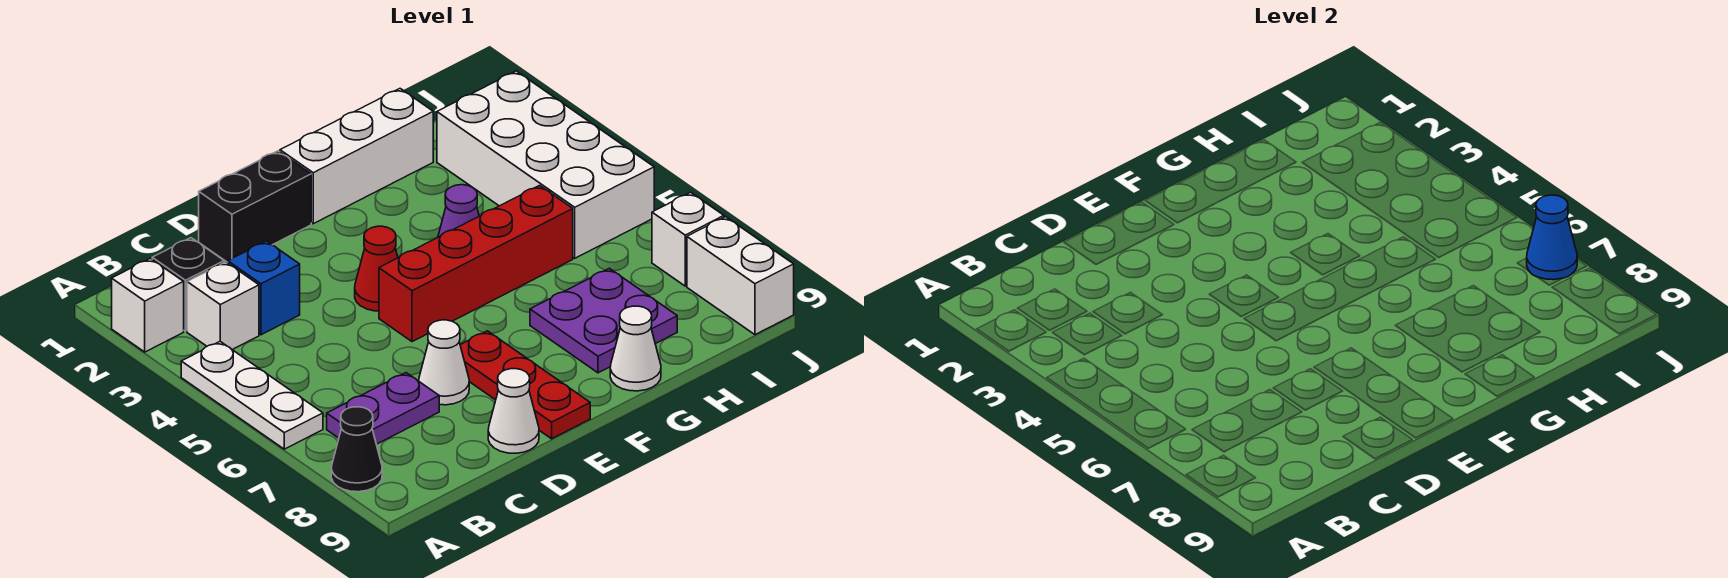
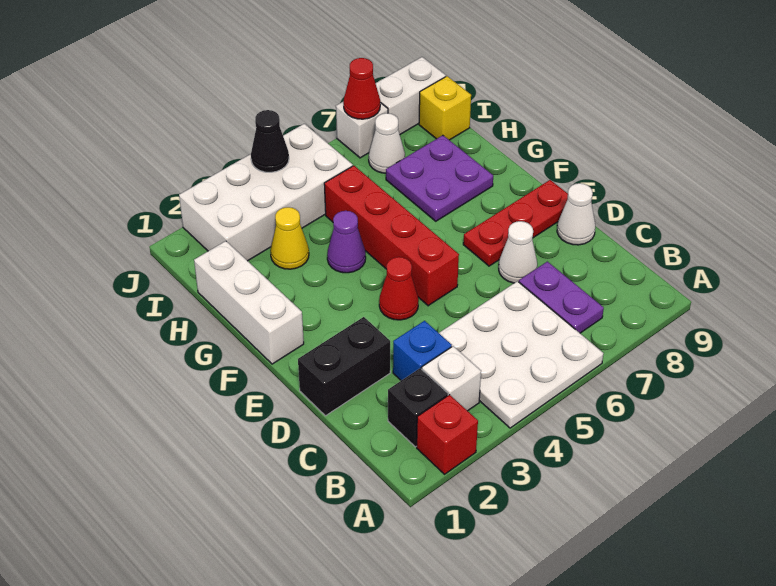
white brick A2 level 1 -> red brick A2 level 1
white plate A4:A6 level 1 -> white plate A4:C6 level 1
black cone A8 level 1 -> black cone J4 level 2
black brick D1:E1 level 1 -> black brick D1:D2 level 1
white cone G9 level 1 -> white cone I7 level 1
none -> yellow cone H3 level 1
none -> yellow brick I9 level 1
blue cone J7 level 2 -> red cone J7 level 2

